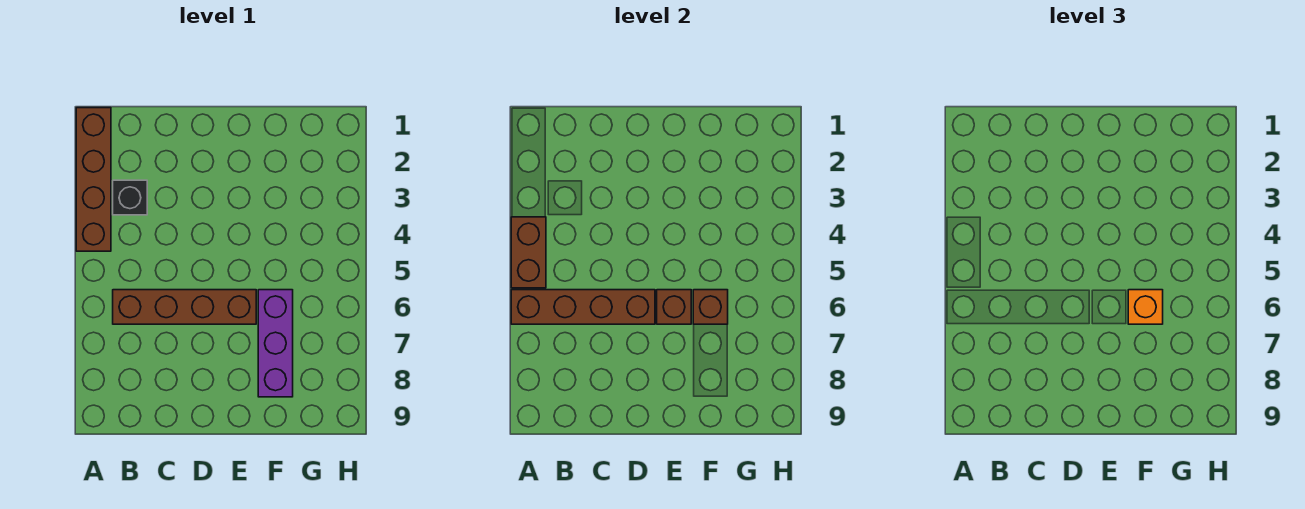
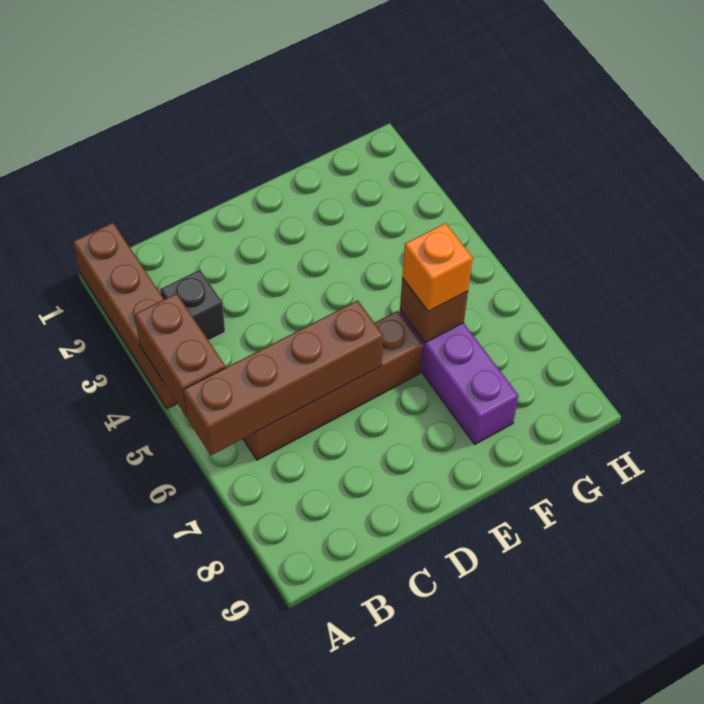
brown brick E6 level 2 -> none

